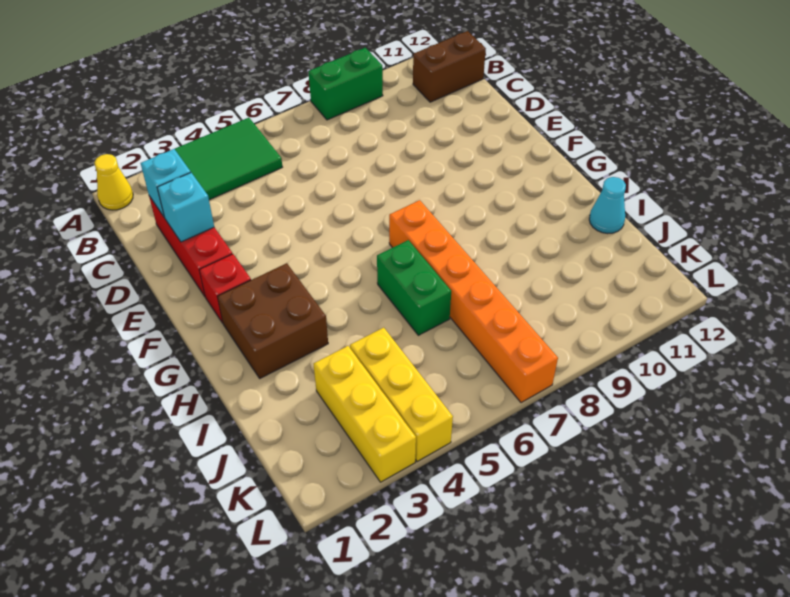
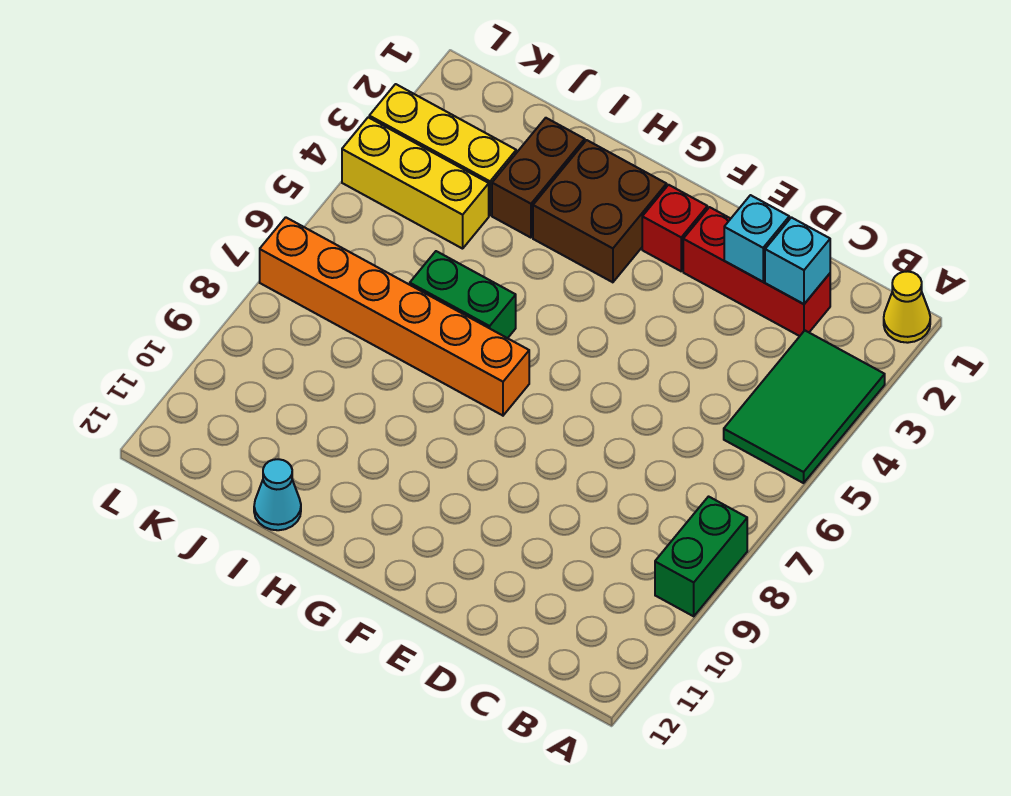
brown brick B11:B12 level 1 -> brown brick I2:I3 level 1

